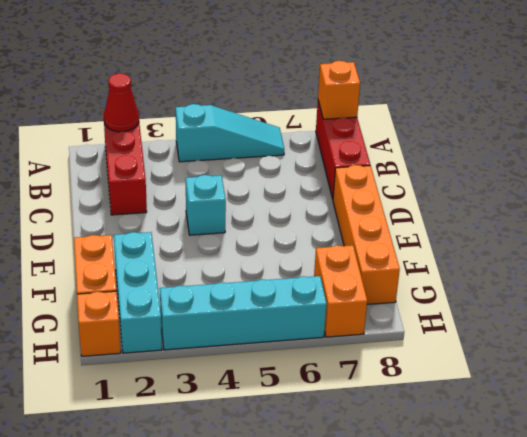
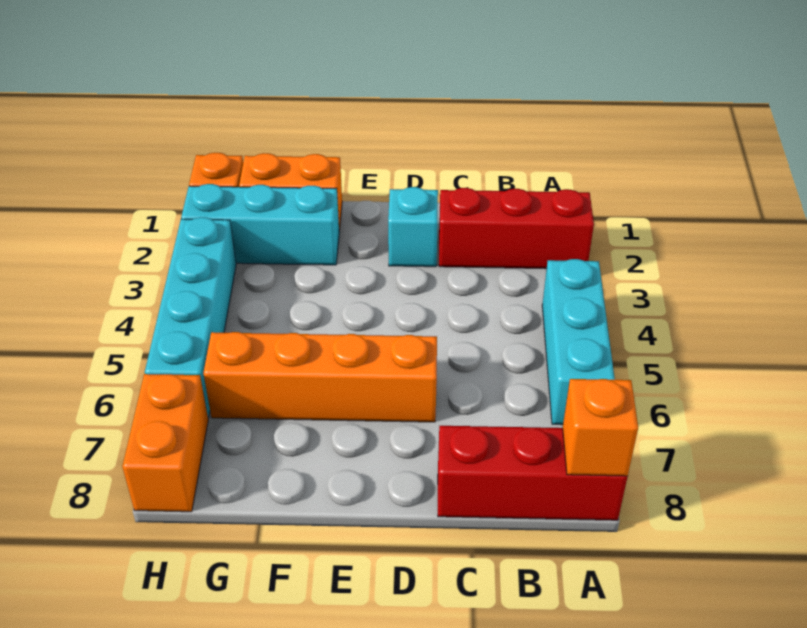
red cone A2 level 2 -> none
cyan slope A4:A6 level 1 top 4 -> cyan brick A4:A6 level 1
cyan brick D4 level 1 -> cyan brick D2 level 1
orange brick D8:G8 level 1 -> orange brick D6:G6 level 1
orange brick G7:H7 level 1 -> orange brick H7:H8 level 1

